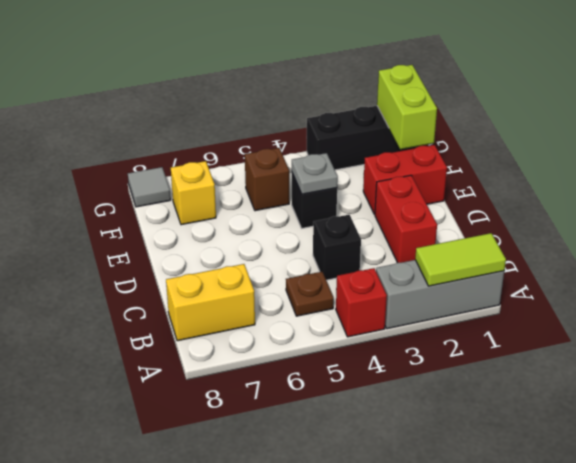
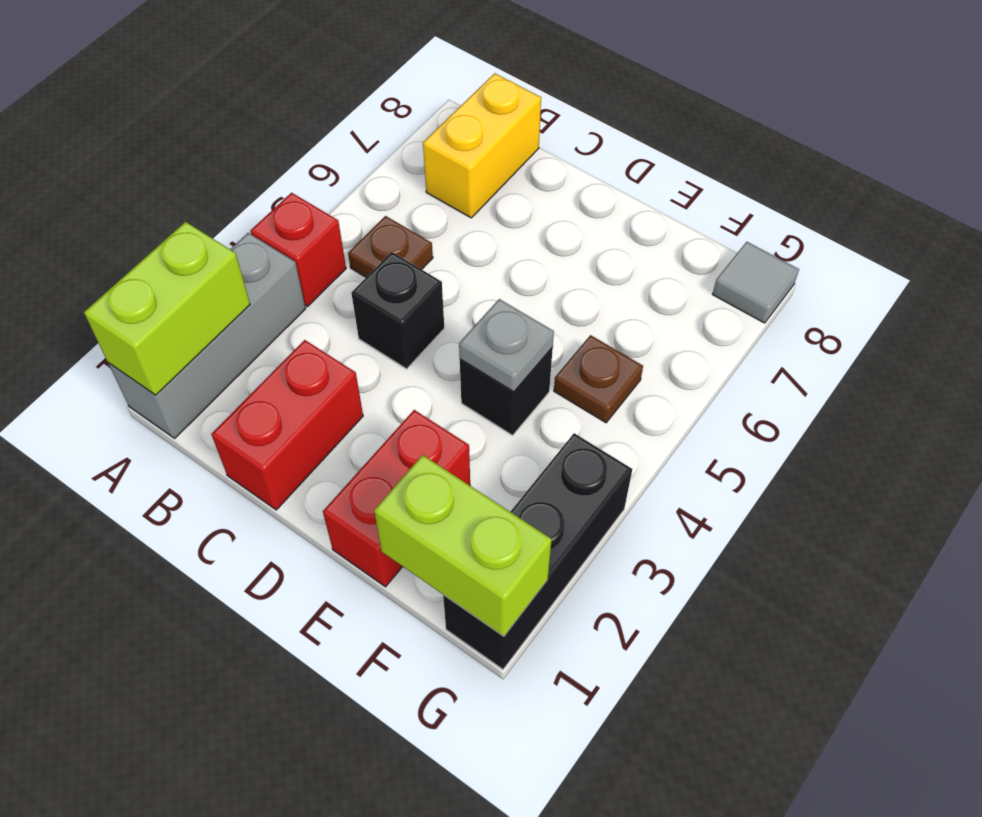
lime tile A1:A2 level 2 -> lime brick A1:A2 level 2
red brick C2:D2 level 1 -> red brick C1:C2 level 1
brown brick F5 level 1 -> brown plate F5 level 1
yellow brick F7 level 1 -> none

